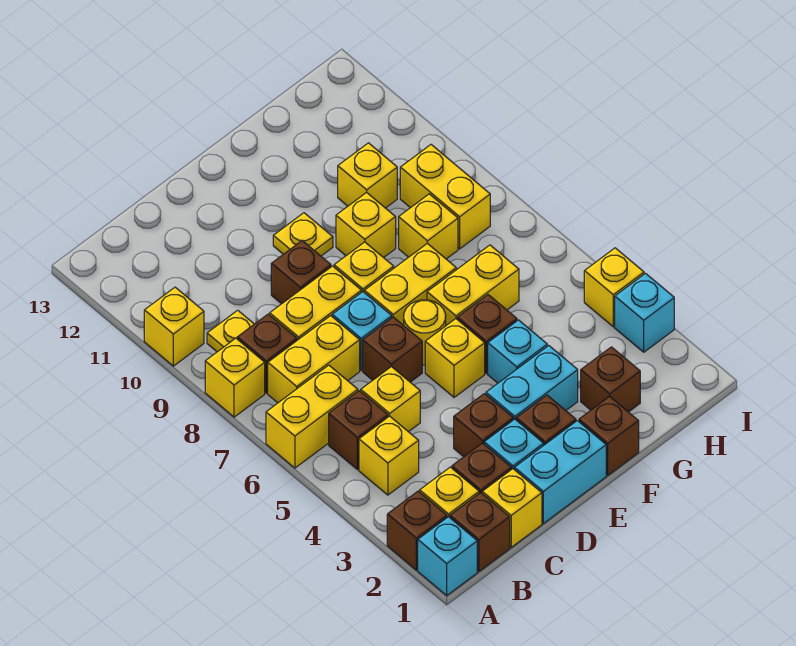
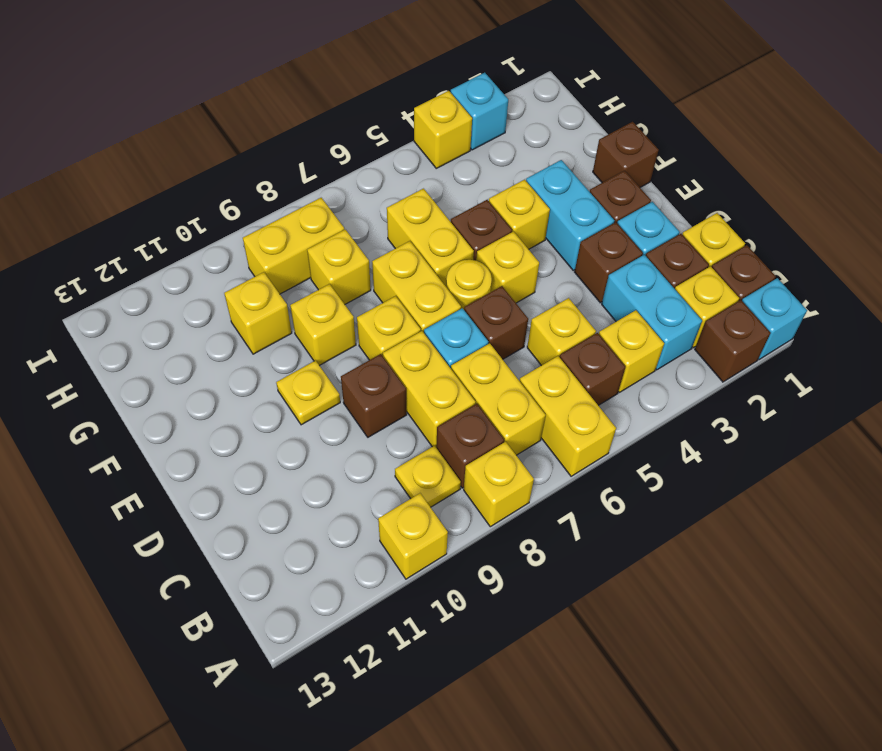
cyan brick D1:E1 level 1 -> cyan brick B3:C3 level 1
cyan brick F4 level 1 -> yellow brick F4 level 1
brown brick G2 level 1 -> none

